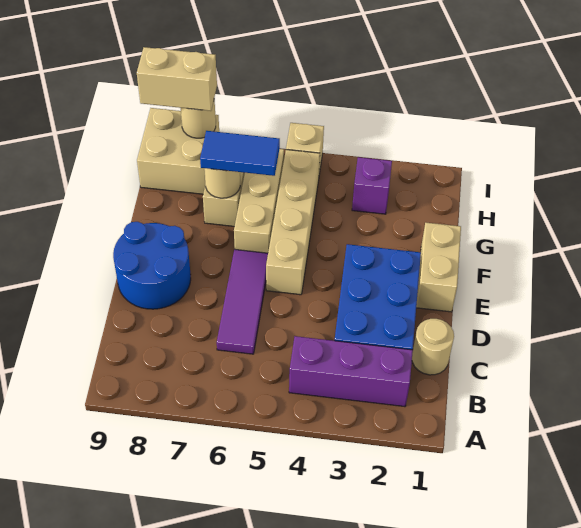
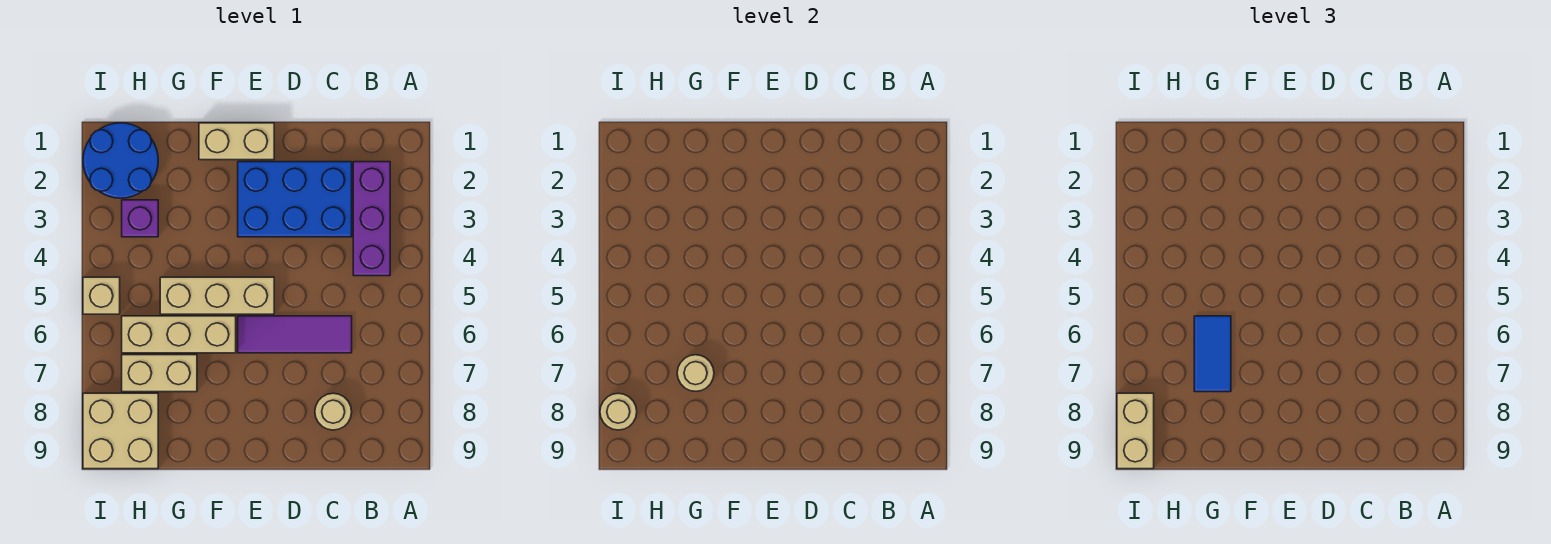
tan round brick C1 level 1 -> tan round brick C8 level 1
blue round brick D8:E9 level 1 -> blue round brick H1:I2 level 1
tan brick E5:H5 level 1 -> tan brick E5:G5 level 1

